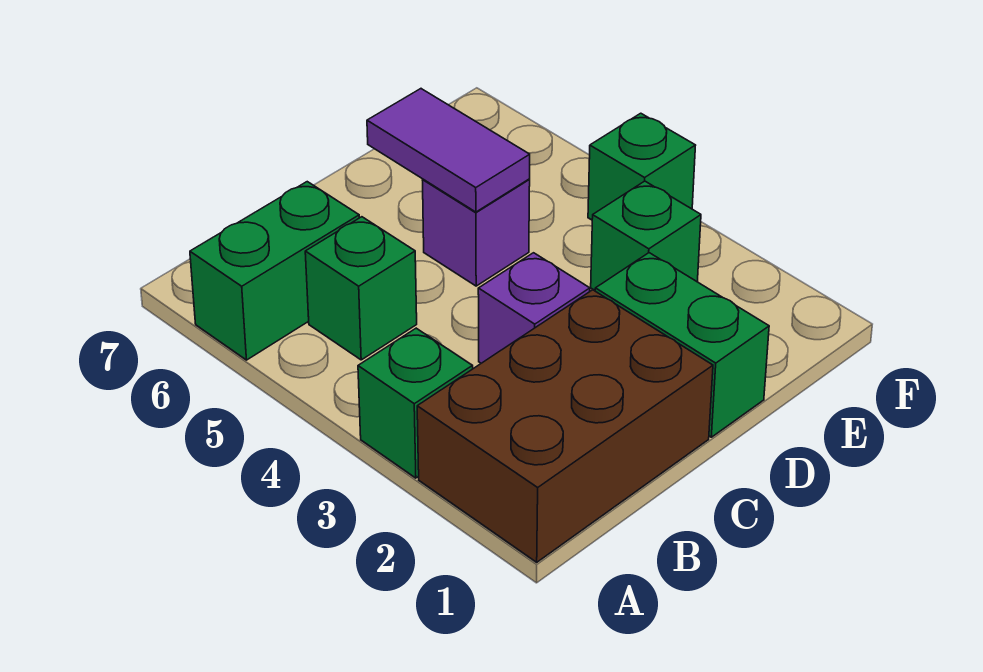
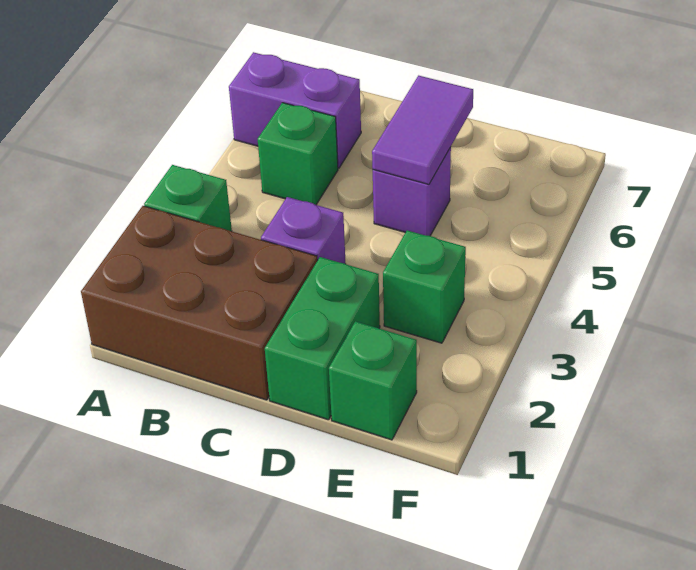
green brick A6:B6 level 1 -> purple brick A6:B6 level 1
green brick F4 level 1 -> green brick E1 level 1

